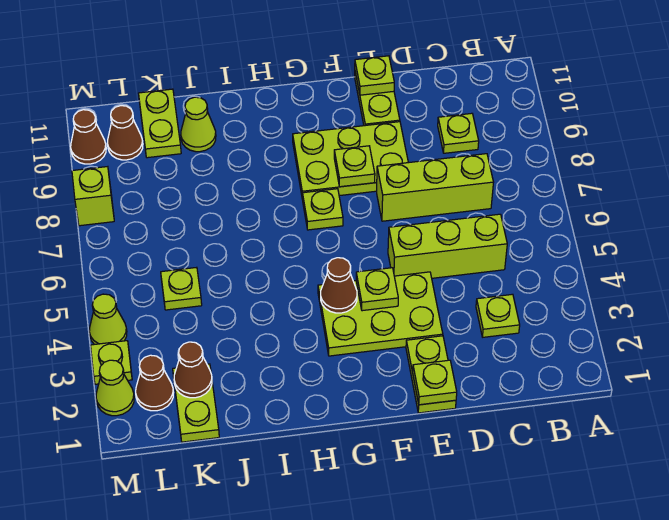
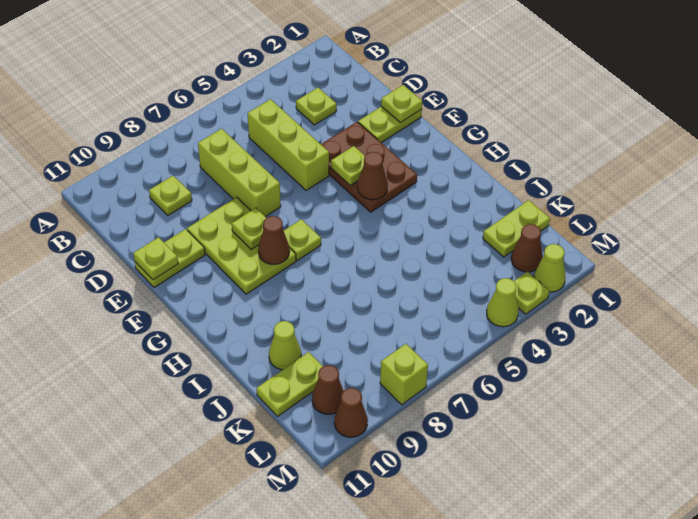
lime plate E3:G4 level 1 -> brown plate E3:G4 level 1
brown cone K2 level 2 -> brown cone G8 level 2
lime plate K5 level 1 -> none

